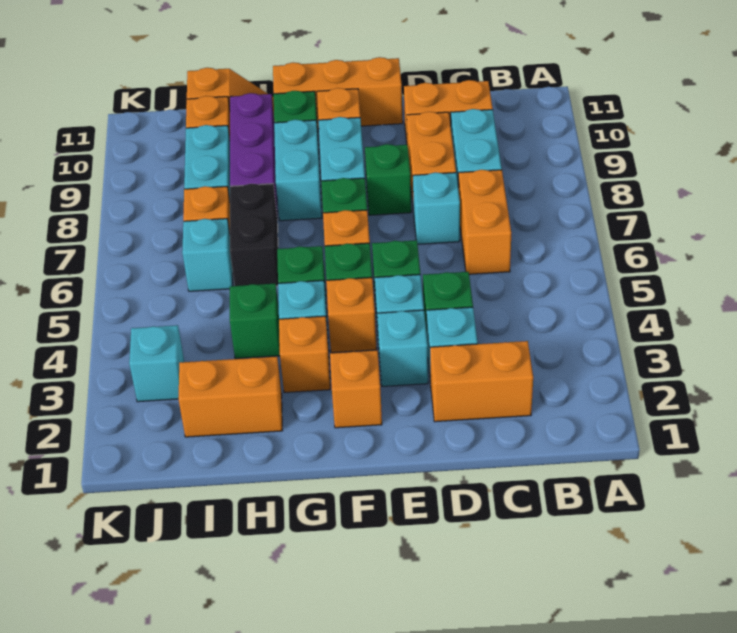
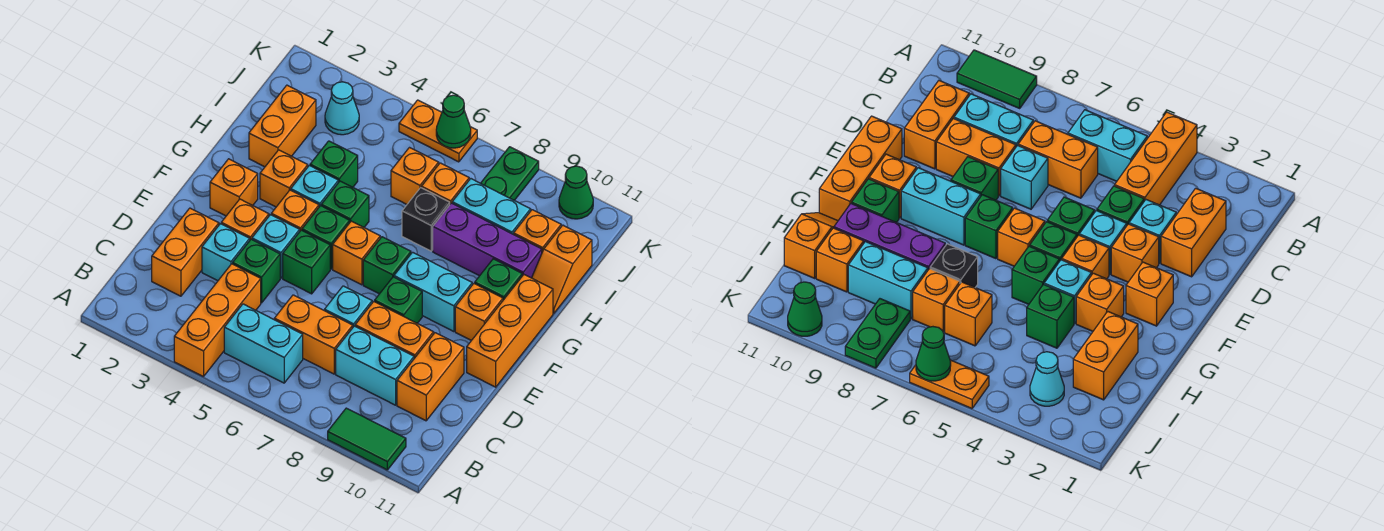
none -> orange brick A4:C4 level 1
none -> green tile A9:A10 level 1
cyan brick E3 level 1 -> orange brick E3 level 1
cyan brick G8:G9 level 1 -> cyan brick B5:B6 level 1
black brick H6:H7 level 1 -> black brick H7 level 1
cyan brick I6 level 1 -> orange brick I6 level 1
cyan brick J3 level 1 -> cyan cone J3 level 1
none -> green plate J8:K8 level 1
none -> orange plate K5:K6 level 1
none -> green cone K6 level 2
none -> green cone K10 level 1

